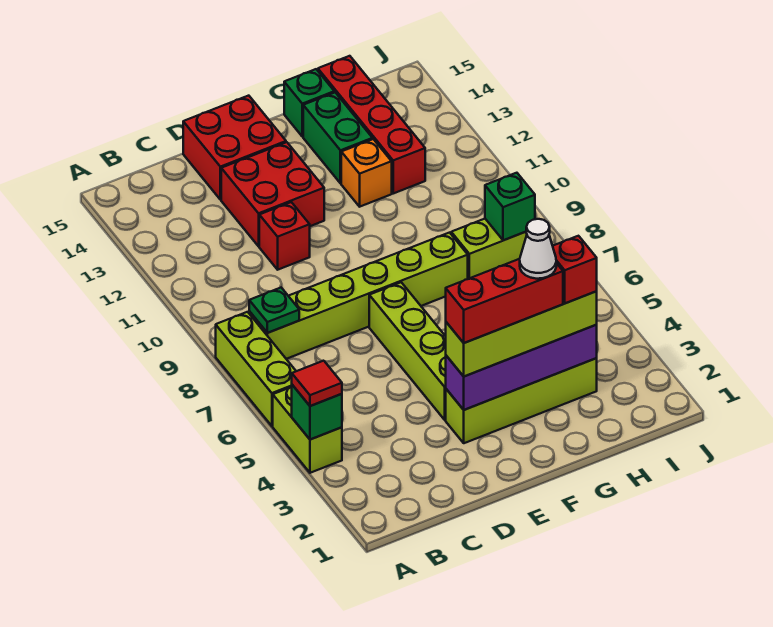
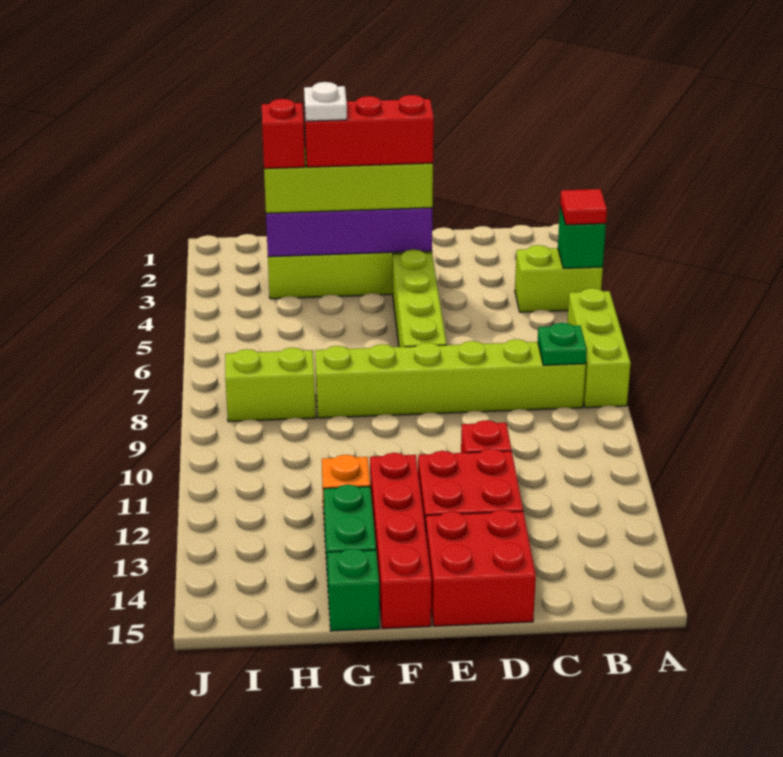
lime brick A4:A5 level 1 -> lime brick A4:B4 level 1
white cone G3 level 5 -> white plate G3 level 5
red brick H12:H15 level 1 -> red brick F12:F15 level 1
green brick I8 level 2 -> none

